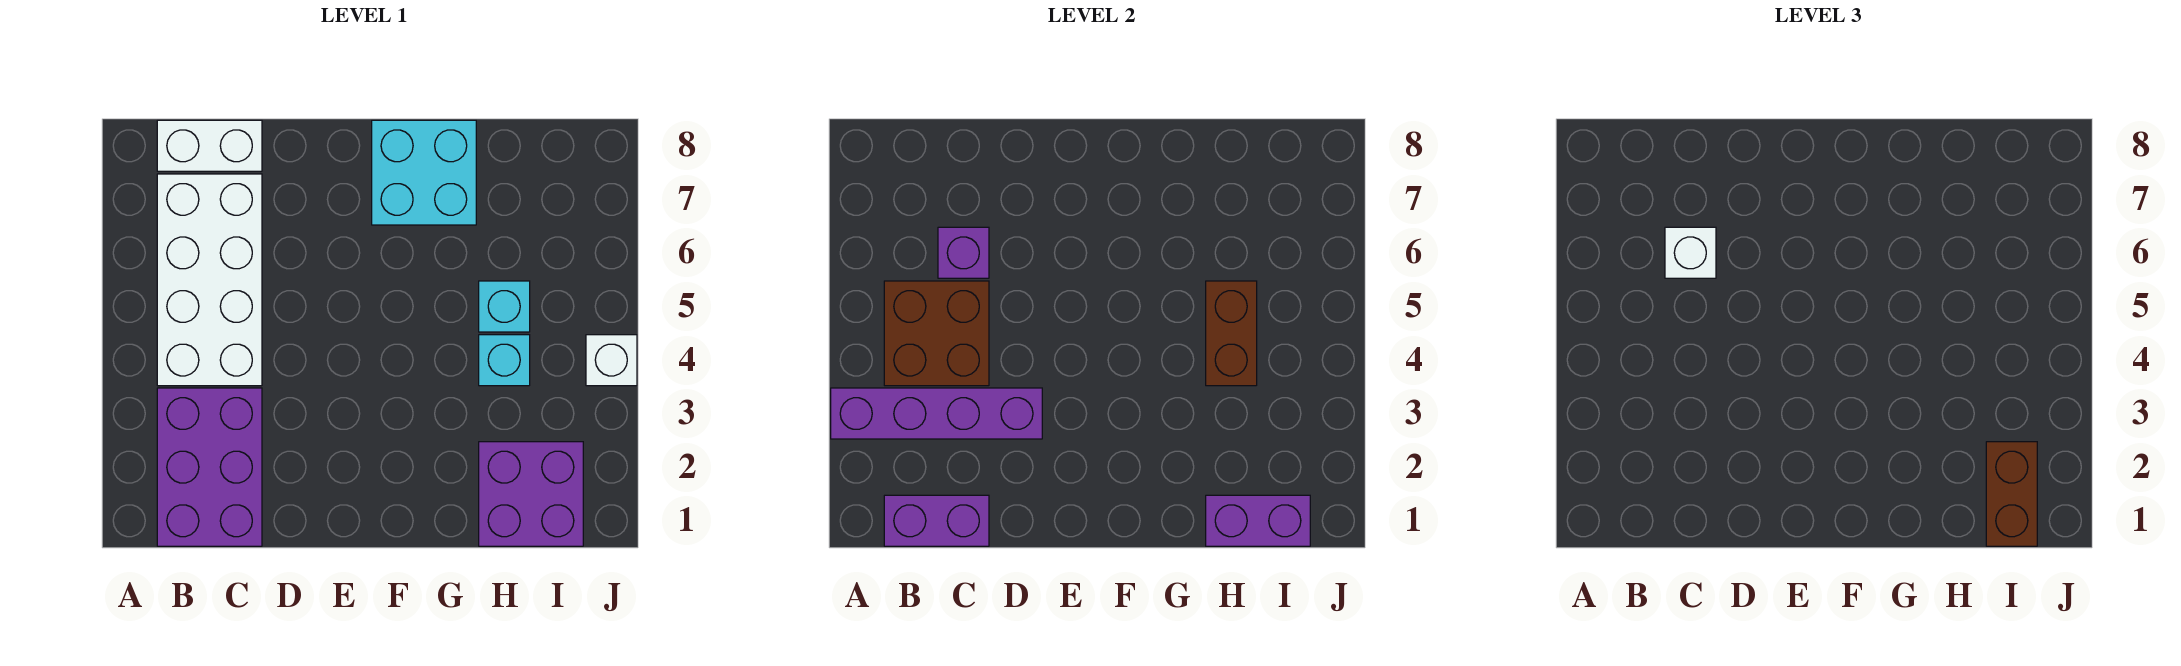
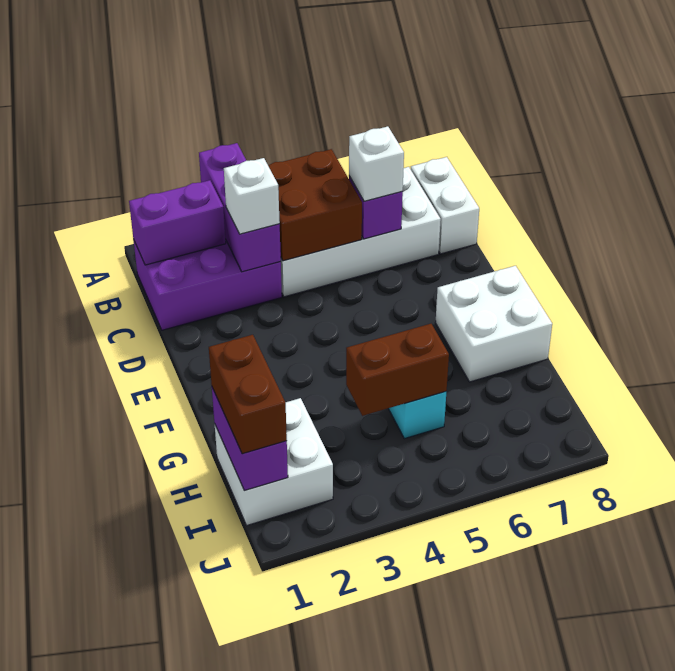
purple brick A3:D3 level 2 -> purple brick A3:C3 level 2
purple brick B1:C1 level 2 -> purple brick B1:B2 level 2
cyan brick F7:G8 level 1 -> white brick F7:G8 level 1
purple brick H1:I2 level 1 -> white brick H1:I2 level 1
cyan brick H4 level 1 -> none
brown brick I1:I2 level 3 -> brown brick H1:I1 level 3
white brick J4 level 1 -> white brick C3 level 3

